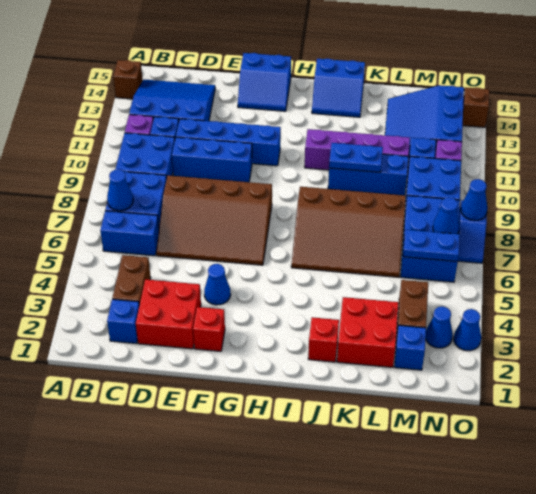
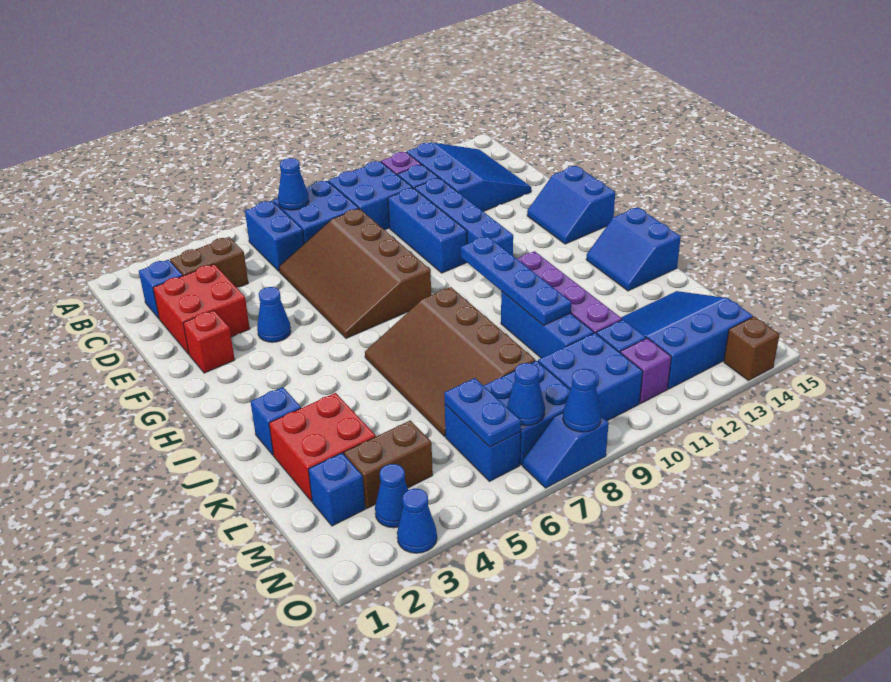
brown brick A14 level 1 -> none
red brick J2 level 1 -> blue brick J2 level 1
blue plate J10:K10 level 2 -> blue plate H10:K10 level 2

